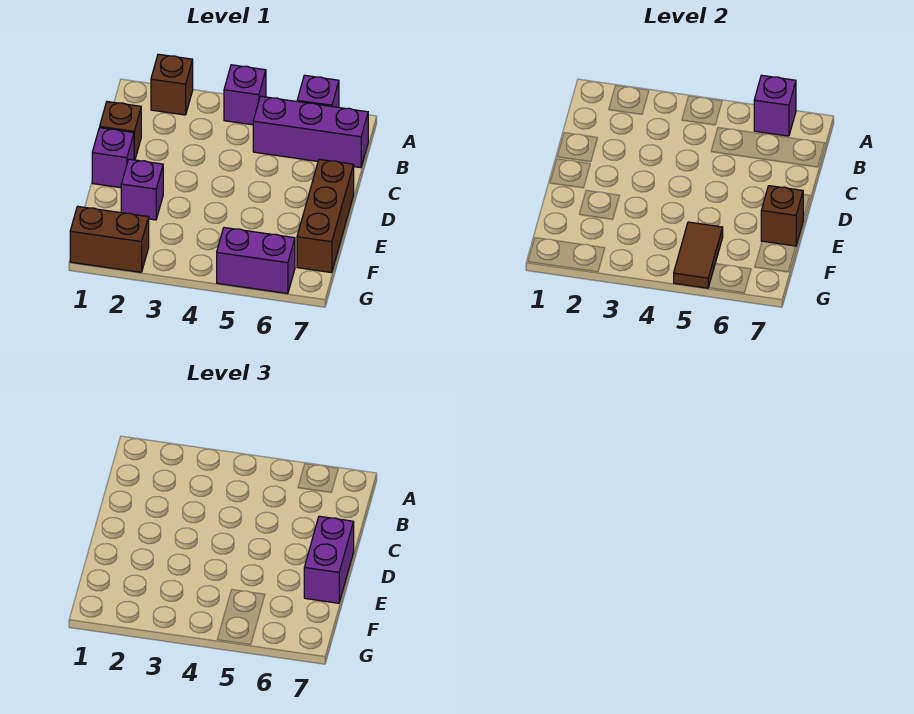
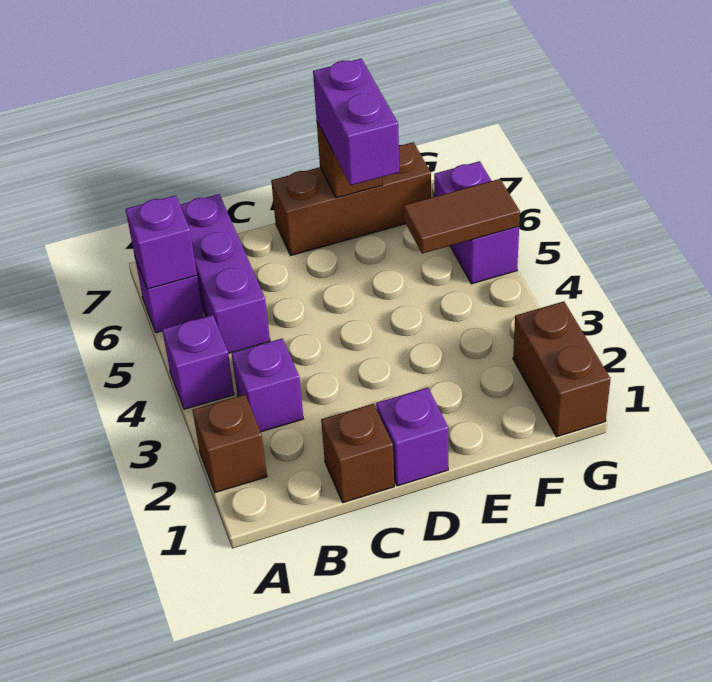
purple brick D7:E7 level 3 -> purple brick E6:E7 level 3
purple brick E2 level 1 -> purple brick B3 level 1

